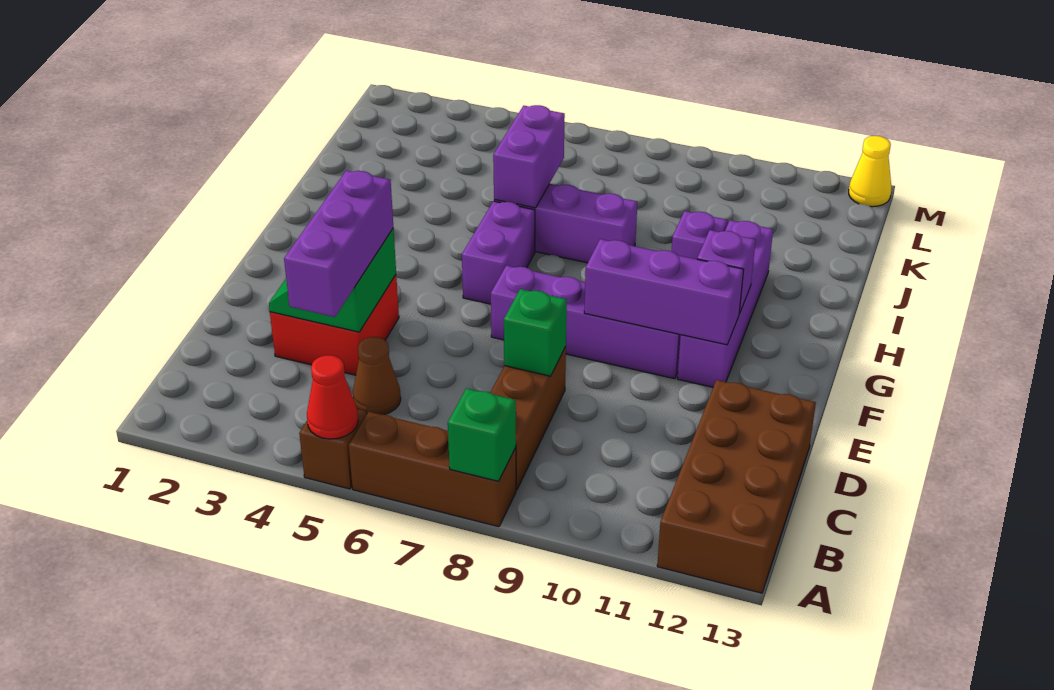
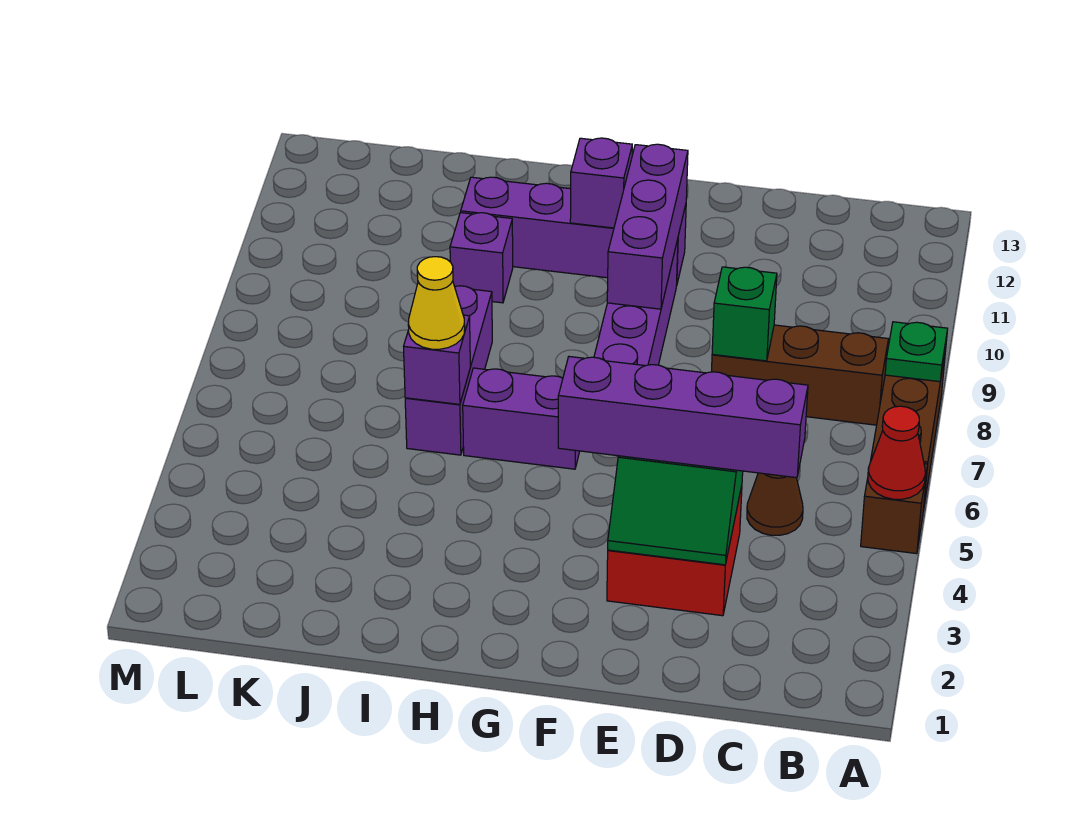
green brick A8 level 2 -> green plate A8 level 2
brown brick A12:D13 level 1 -> none
purple brick C4:E4 level 3 -> purple brick C4:F4 level 3
purple brick I6:J6 level 2 -> purple brick I6 level 2
yellow cone M13 level 1 -> yellow cone I6 level 3

